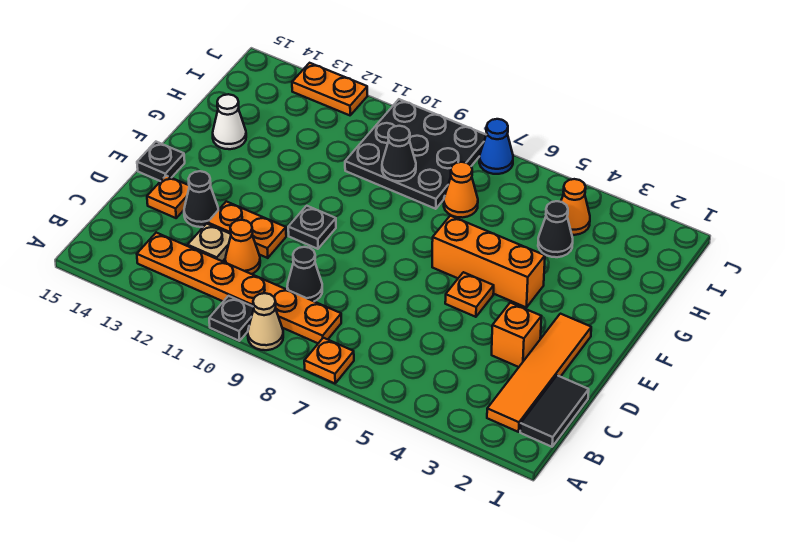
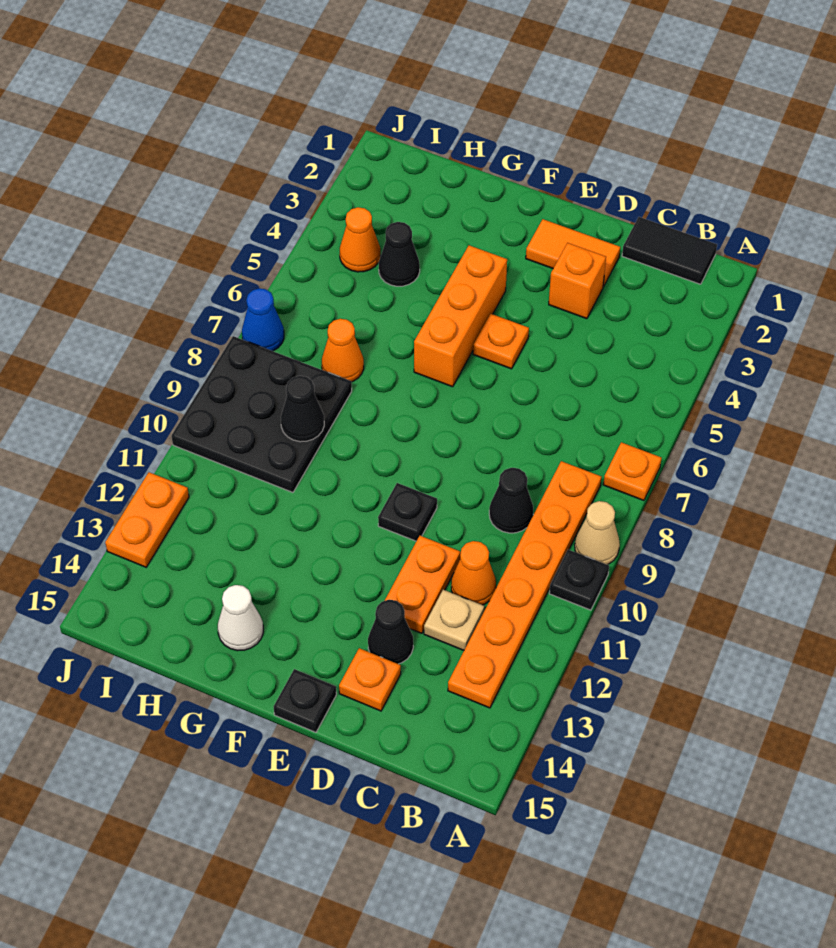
orange tile B2:E2 level 1 -> orange tile D2:E2 level 1

